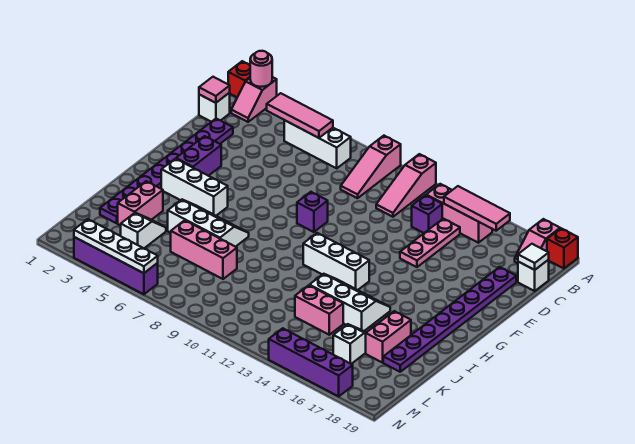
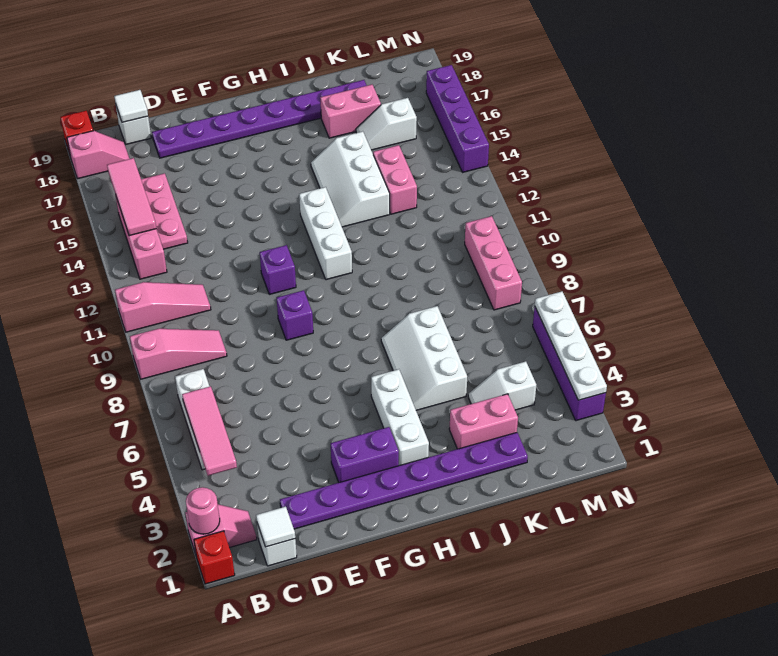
pink tile C1 level 2 -> white tile C1 level 2
purple brick C13 level 1 -> purple brick F11 level 1
pink plate C14:E14 level 1 -> pink plate C14:C16 level 1
pink brick K6:K8 level 1 -> pink brick M8:M10 level 1

